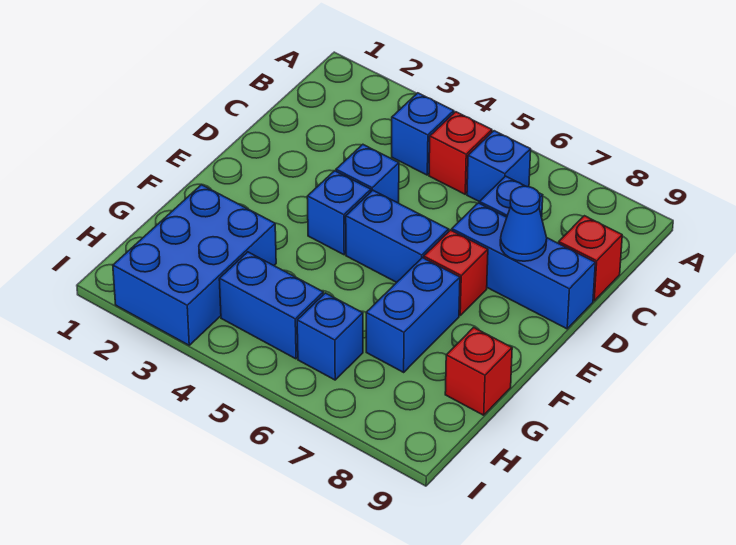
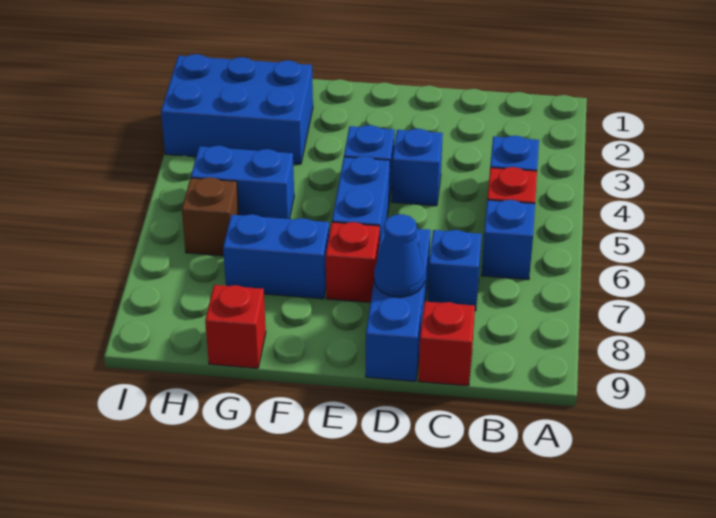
blue brick H4:H5 level 1 -> blue brick G5:H5 level 1
blue brick H6 level 1 -> brown brick H6 level 1

